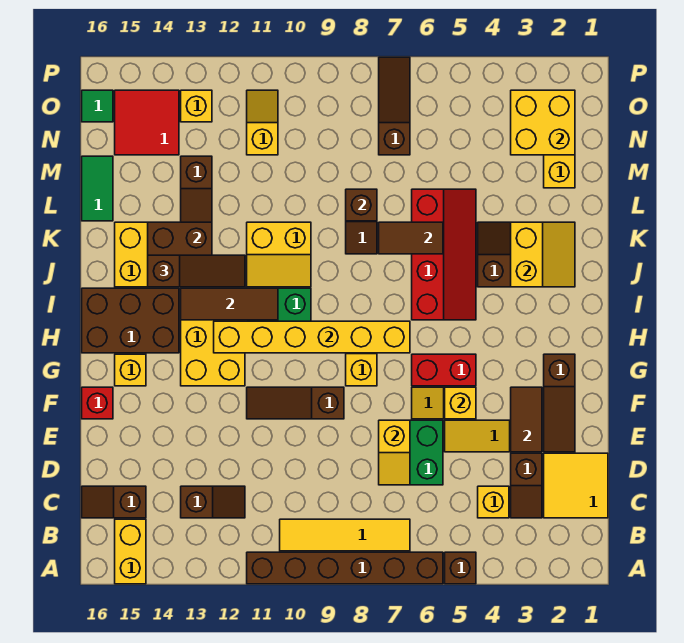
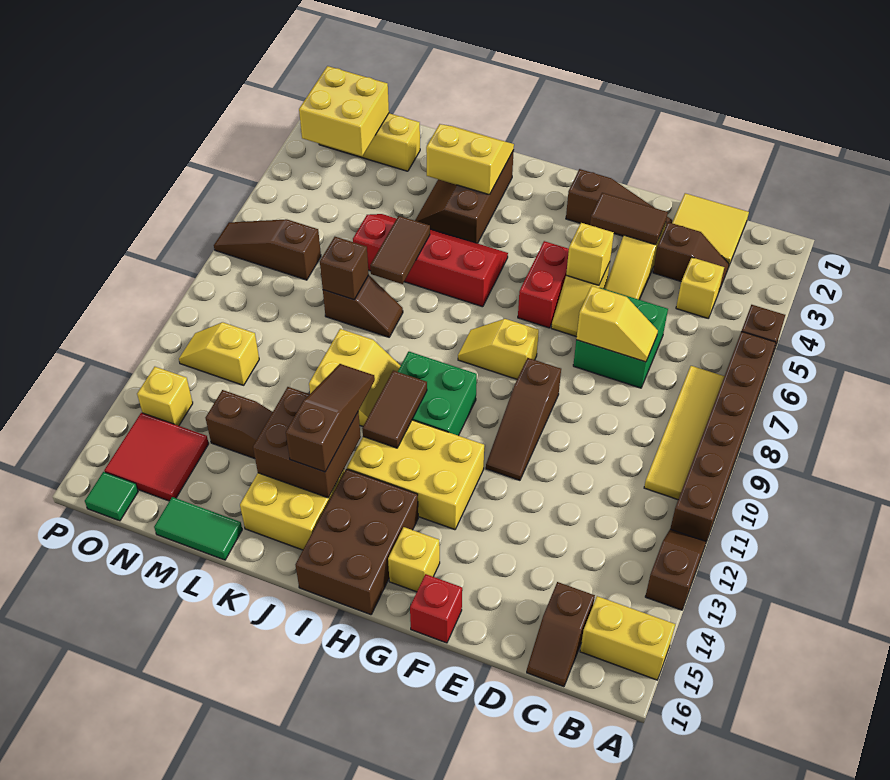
brown slope C12:C13 level 1 top 13 -> brown slope A12:A13 level 1 top 13
yellow brick H7:H12 level 2 -> none
brown tile I11:I13 level 2 -> brown tile I11:I12 level 2

